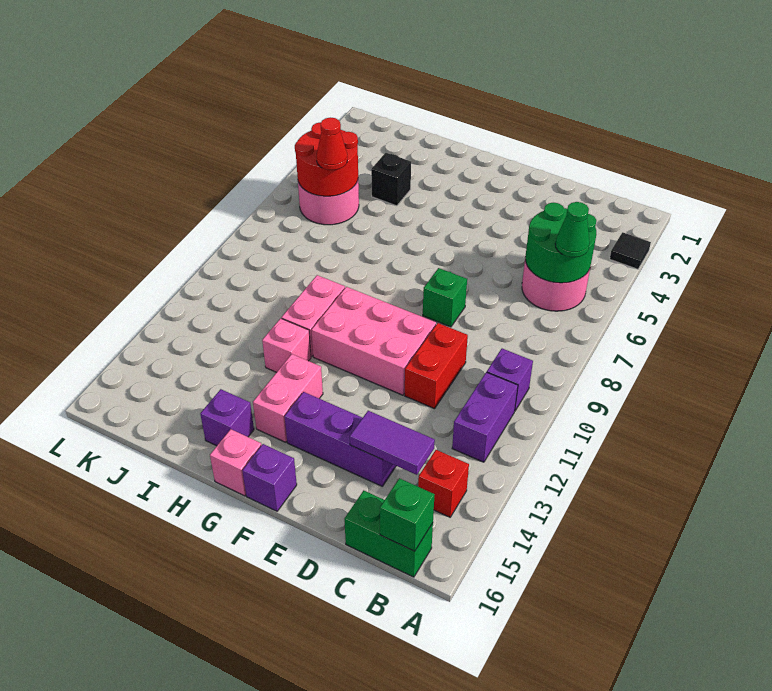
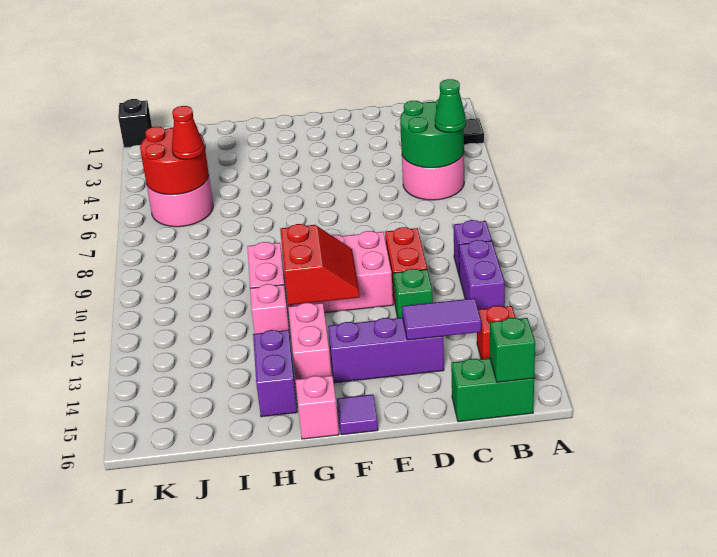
green brick E8 level 1 -> green brick D12 level 1
none -> red slope F11:G12 level 2 top G
purple brick F16 level 1 -> purple tile F16 level 1
purple brick H15 level 1 -> purple brick H14:H15 level 1
black brick I4 level 1 -> black brick L1 level 1

